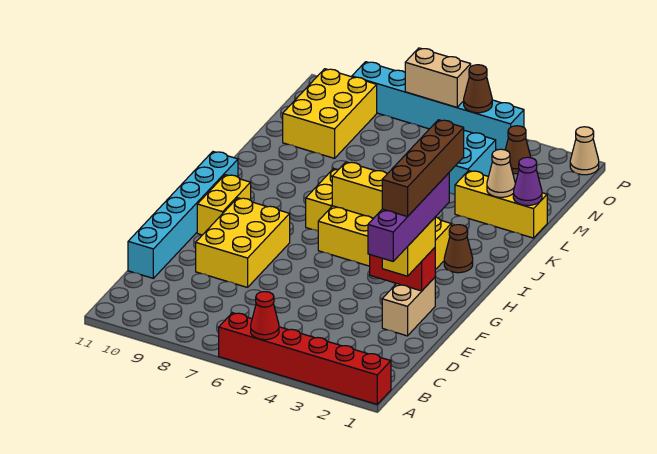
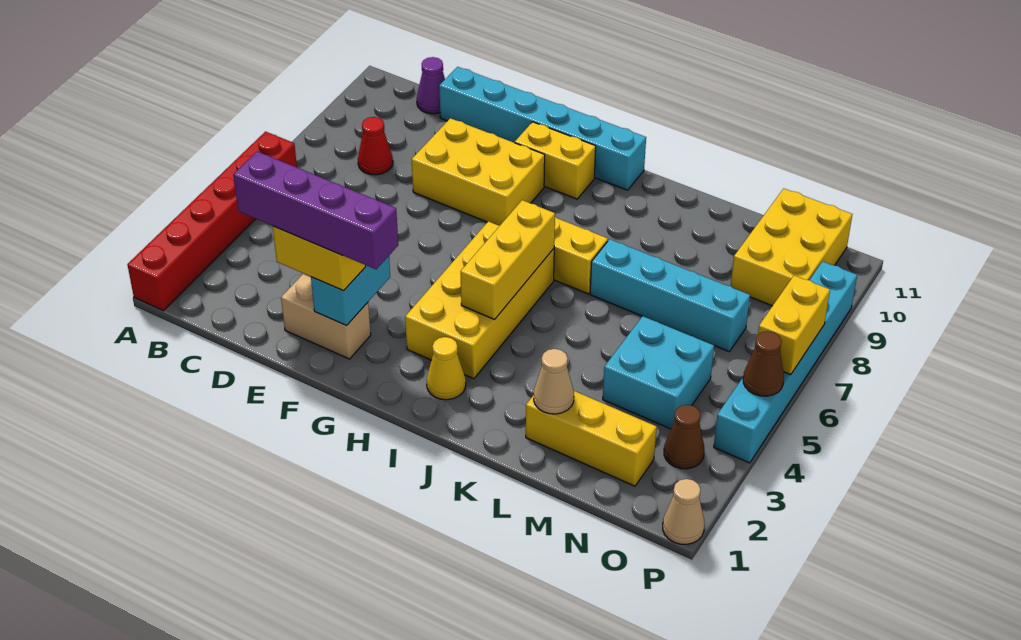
red cone A5 level 2 -> red cone C8 level 1
brown brick E2:H2 level 5 -> none
red brick F2:F3 level 2 -> cyan brick F2:F3 level 2
brown cone I2 level 1 -> yellow cone I2 level 1
none -> cyan brick K7:N7 level 1
yellow brick L1:L3 level 1 -> yellow brick L2:N2 level 1
purple cone L1 level 2 -> purple cone C11 level 1
yellow brick M9:O10 level 1 -> yellow brick N9:O11 level 1
tan brick P6:P7 level 2 -> yellow brick P6:P7 level 2

